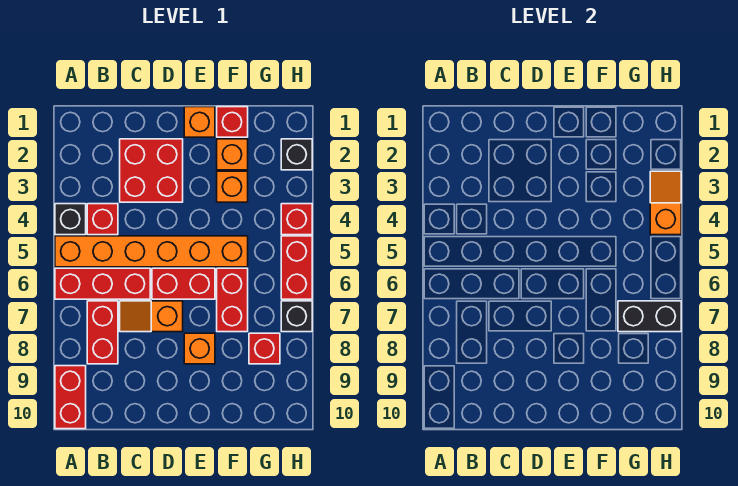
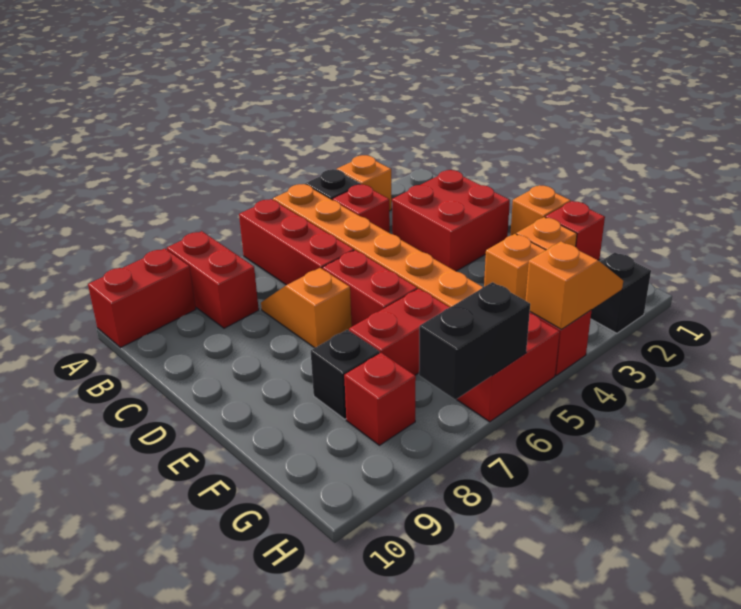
red brick B7:B8 level 1 -> red brick A8:B8 level 1
orange brick E8 level 1 -> orange brick A3 level 1
black brick G7:H7 level 2 -> black brick H6:H7 level 2
black brick H7 level 1 -> black brick F8 level 1

